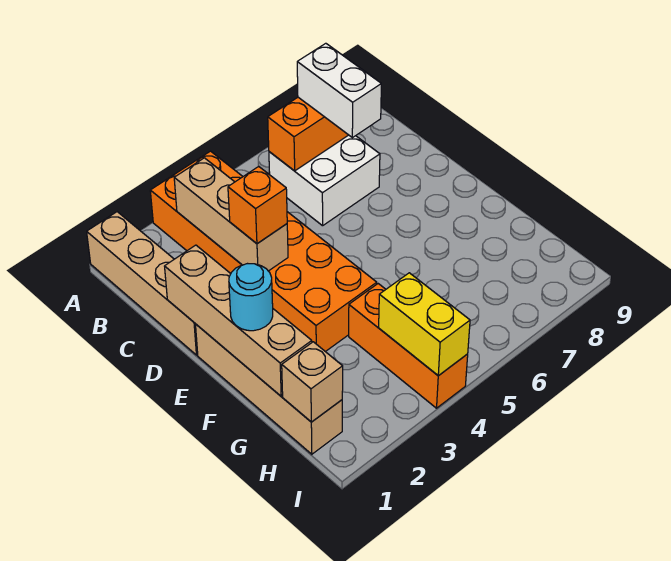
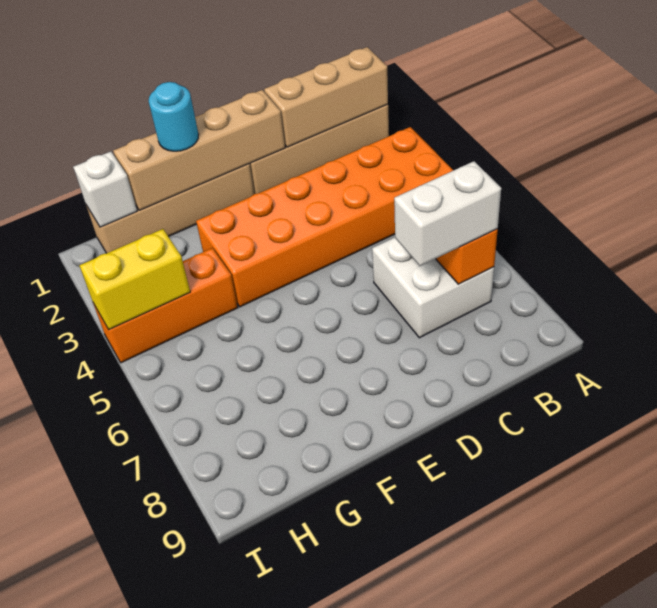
tan brick B3:D3 level 2 -> tan brick A1:C1 level 2
orange brick D3 level 3 -> none
tan brick H1 level 2 -> white brick H1 level 2

